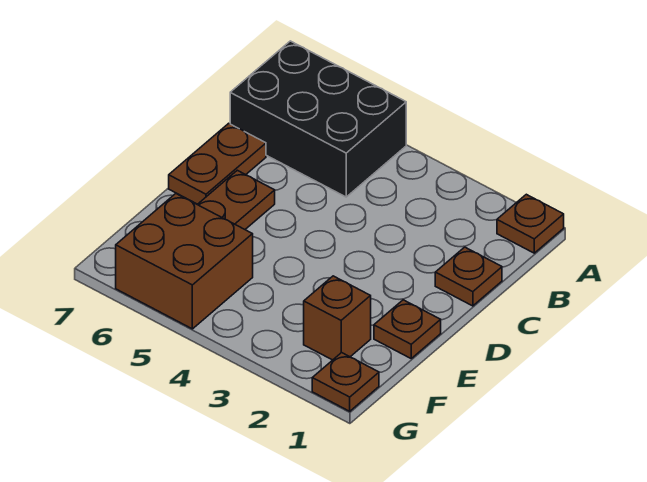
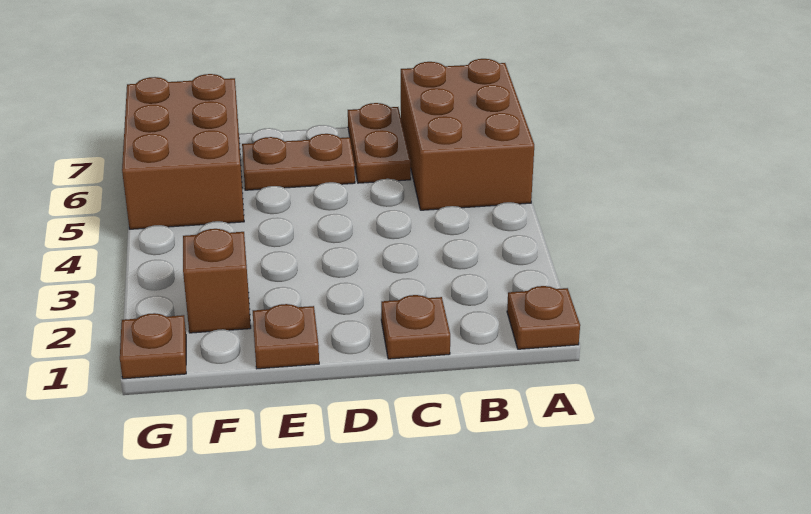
black brick A5:B7 level 1 -> brown brick A5:B7 level 1
brown plate C7:D7 level 1 -> brown plate C6:C7 level 1
brown brick F5:G6 level 1 -> brown brick F5:G7 level 1

